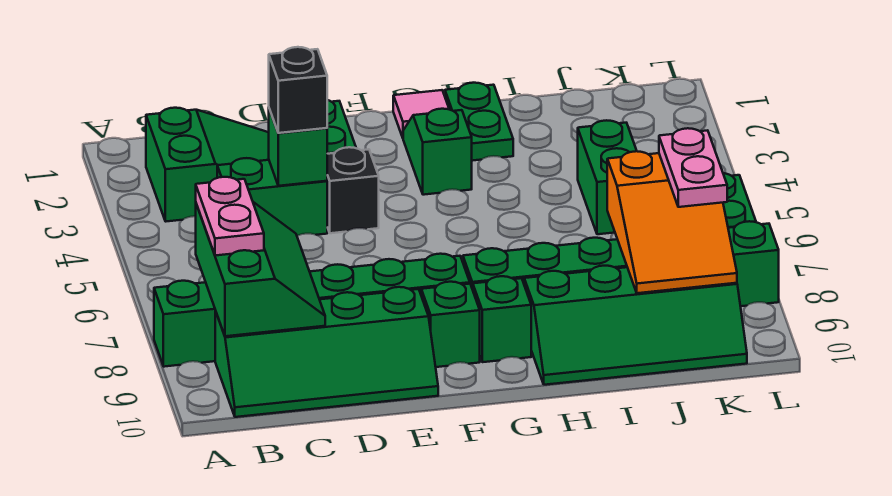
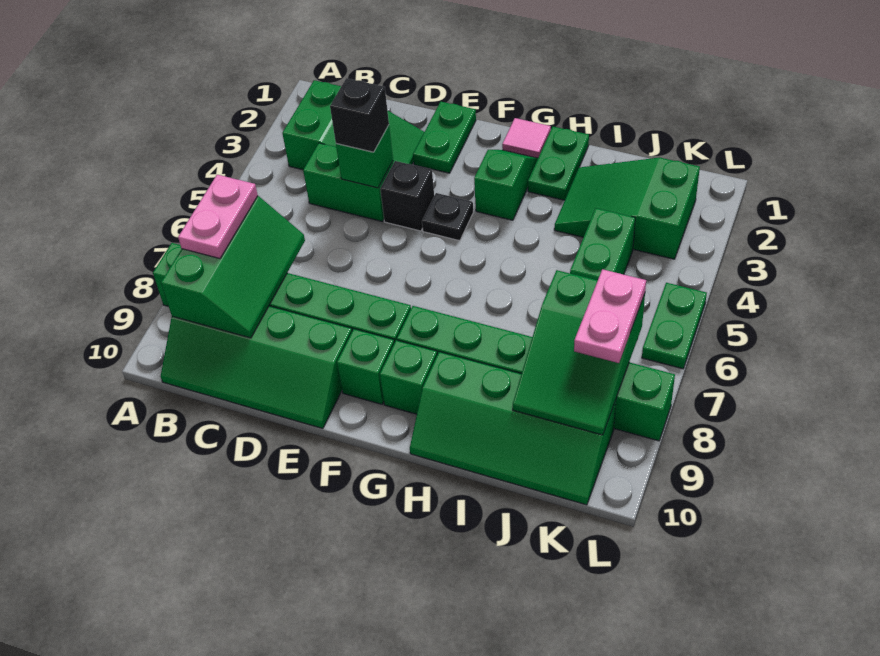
none -> black plate F4 level 1
none -> green slope I2:K3 level 1 top K
orange slope J7:K9 level 2 top 7 -> green slope J7:K9 level 2 top 7

